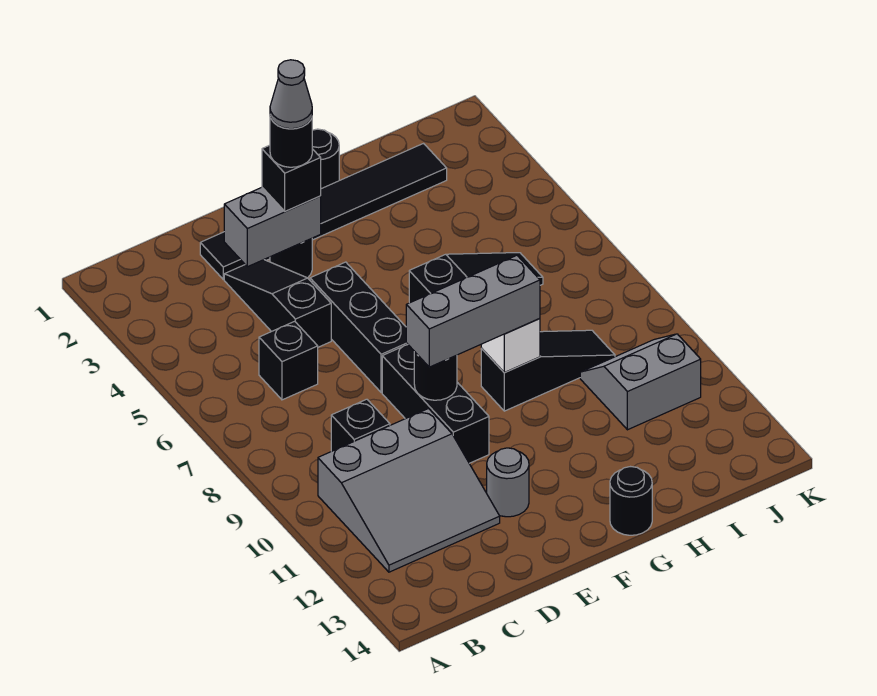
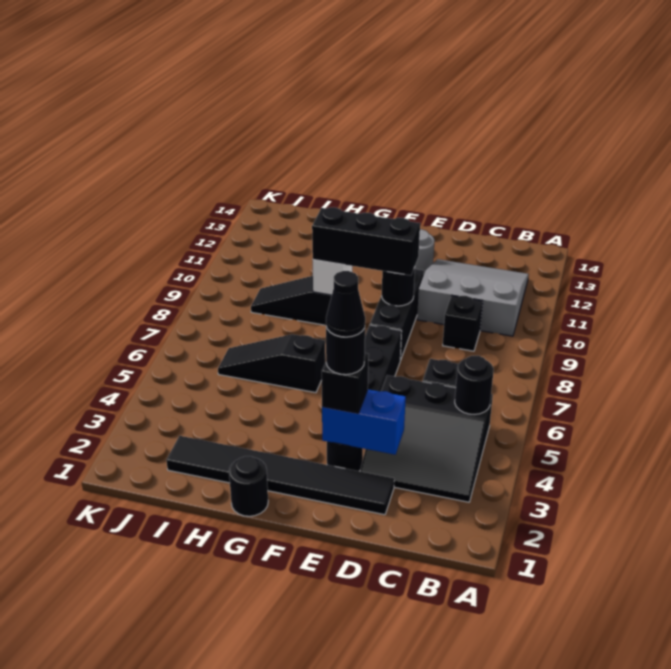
black slope D3:D5 level 1 top 5 -> black slope B3:D5 level 1 top 5
grey brick D3:E3 level 2 -> blue brick D3:E3 level 2
grey cone E3 level 5 -> black cone E3 level 5
grey brick E9:G9 level 3 -> black brick E9:G9 level 3
black round brick G14 level 1 -> black round brick B5 level 2
grey slope I10:J11 level 1 top 11 -> none

